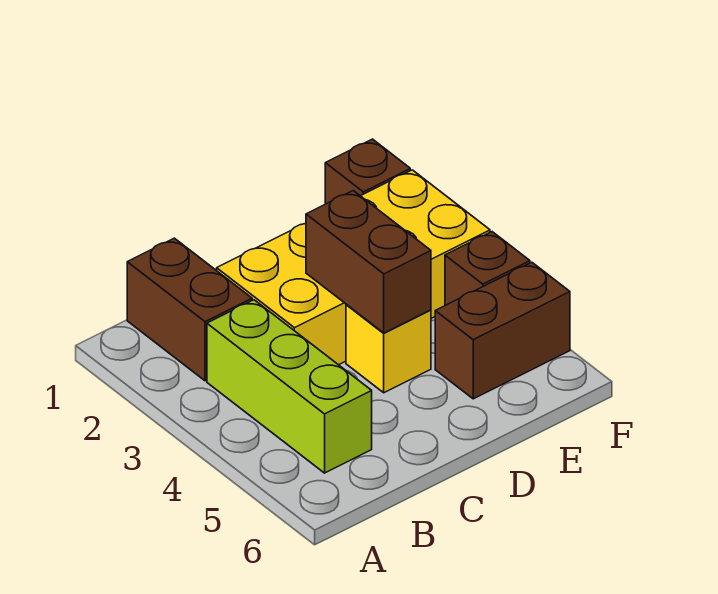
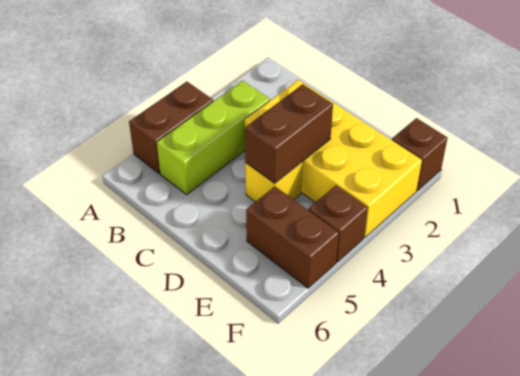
brown brick B1:B2 level 1 -> brown brick A4:A5 level 1

